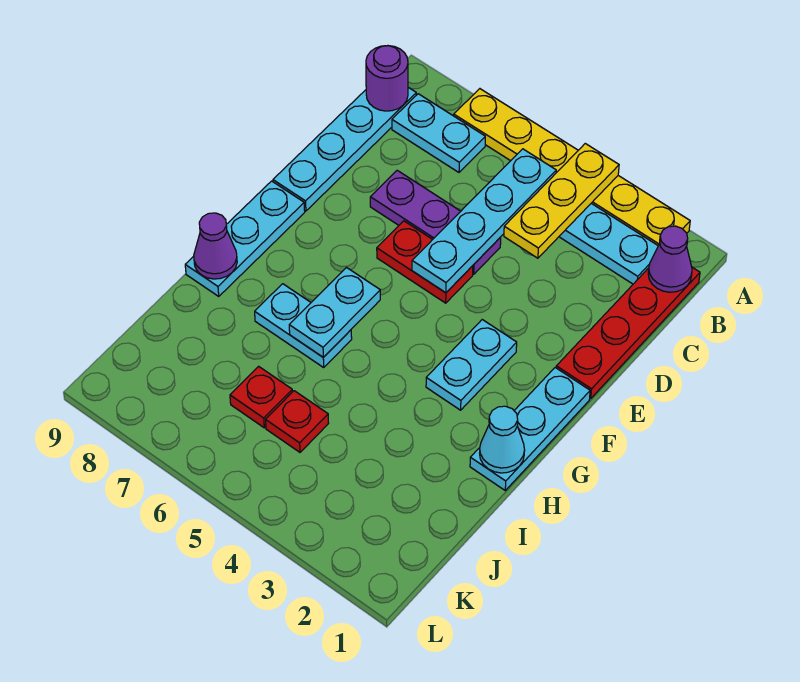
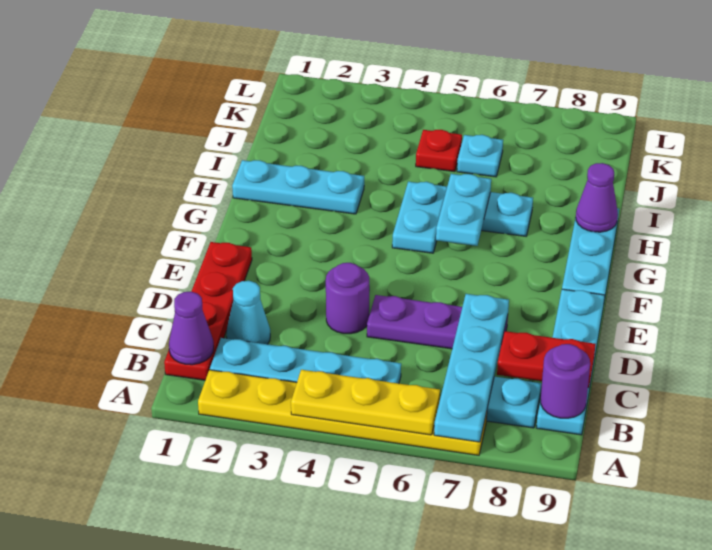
yellow plate A4:C4 level 2 -> yellow plate A4:A6 level 2
cyan plate B5:E5 level 2 -> cyan plate A7:D7 level 2
none -> purple round brick D4 level 1
red plate E5:E6 level 1 -> red plate C8:C9 level 2
cyan plate F1:H1 level 1 -> cyan plate H1:H3 level 1
cyan plate F3:G3 level 1 -> cyan plate G5:H5 level 1
cyan cone H1 level 2 -> cyan cone C2 level 1
red plate J6 level 1 -> cyan plate J6 level 1

